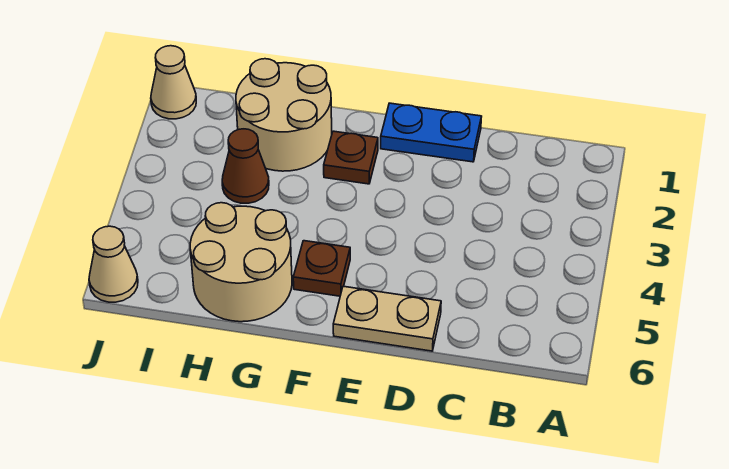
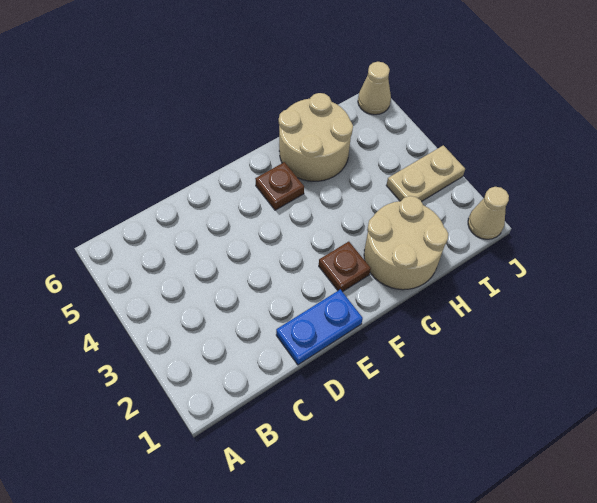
tan plate D6:E6 level 1 -> tan plate I3:J3 level 1
brown cone H3 level 1 -> none

